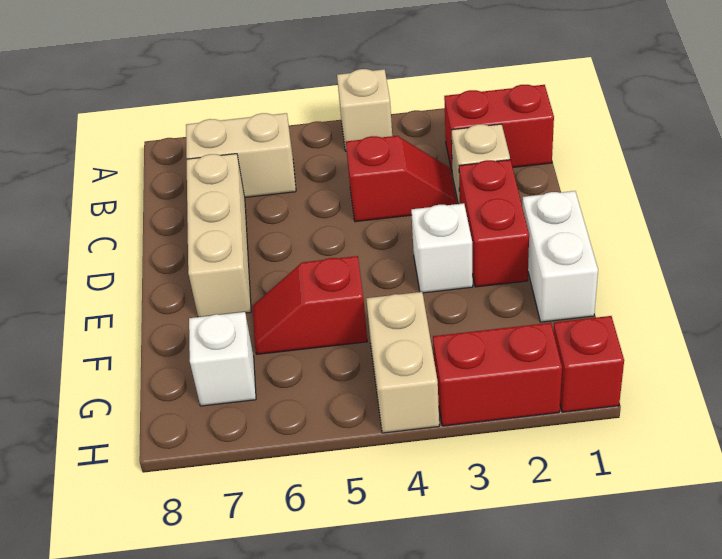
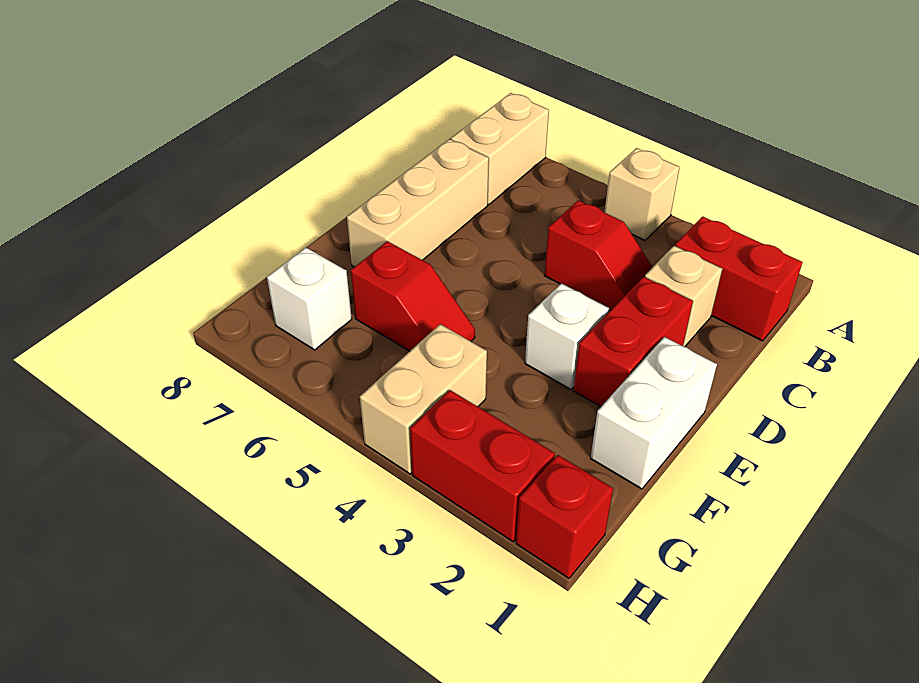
tan brick B6:B7 level 1 -> tan brick A7:B7 level 1
red slope F5:F6 level 1 top 5 -> red slope F5:F6 level 1 top 6

